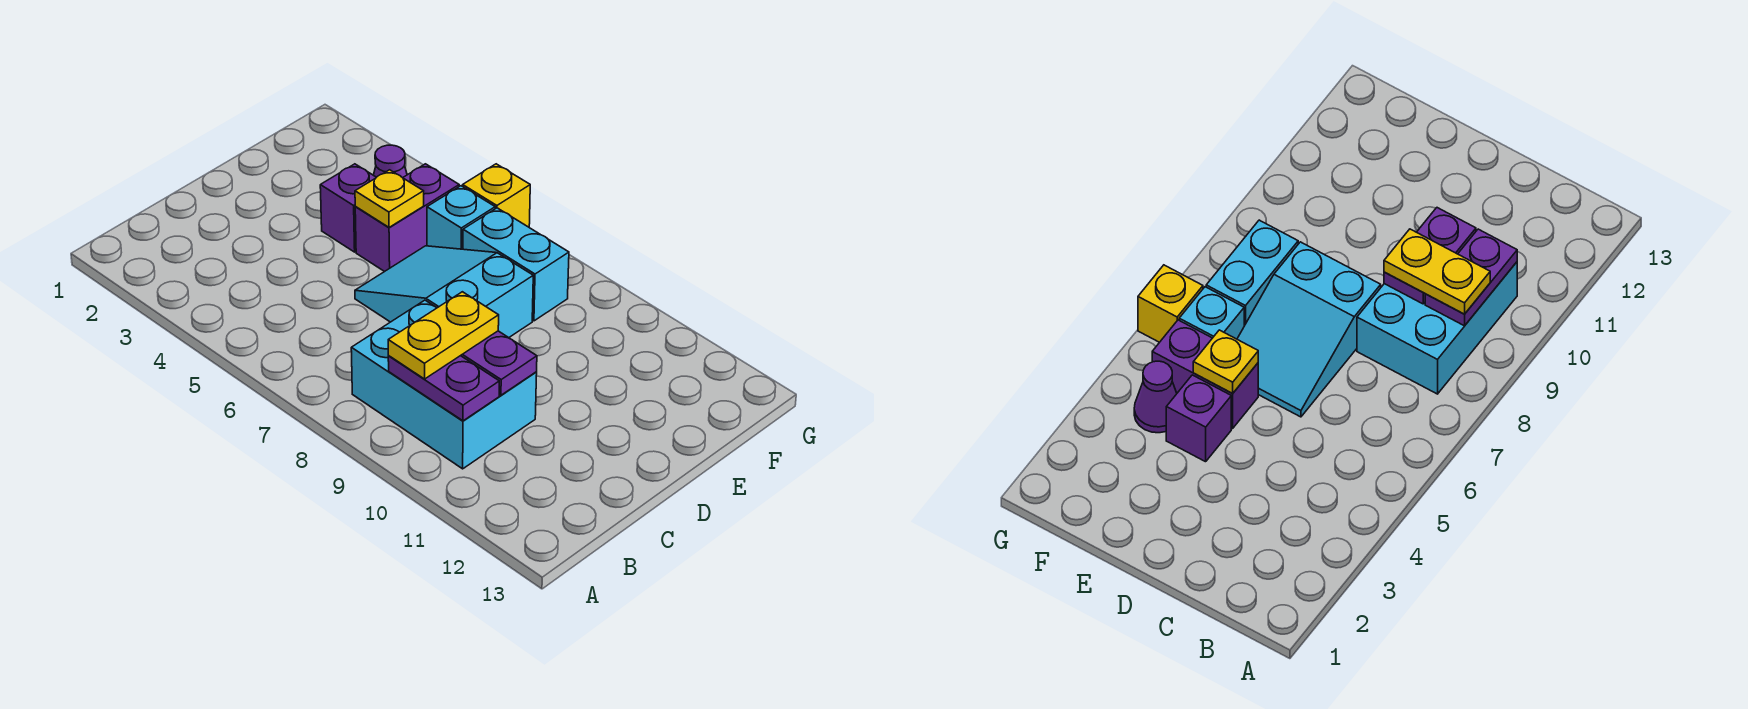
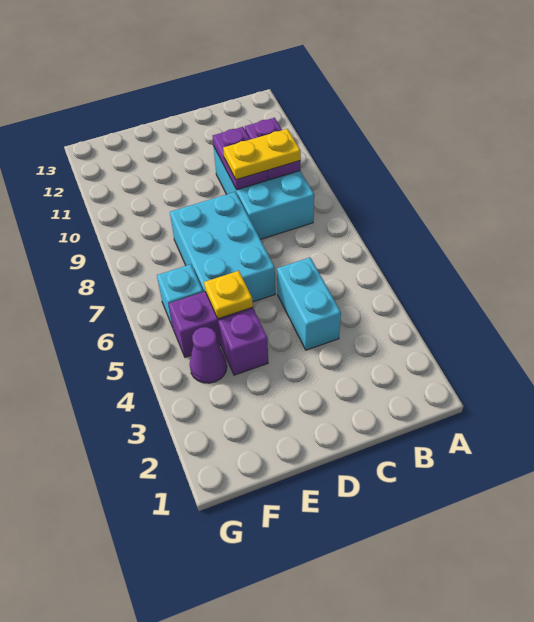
cyan slope D6:E8 level 1 top 8 -> cyan brick D6:E8 level 1
cyan brick F7:F8 level 1 -> cyan brick C4:C5 level 1
yellow brick G6 level 1 -> none

